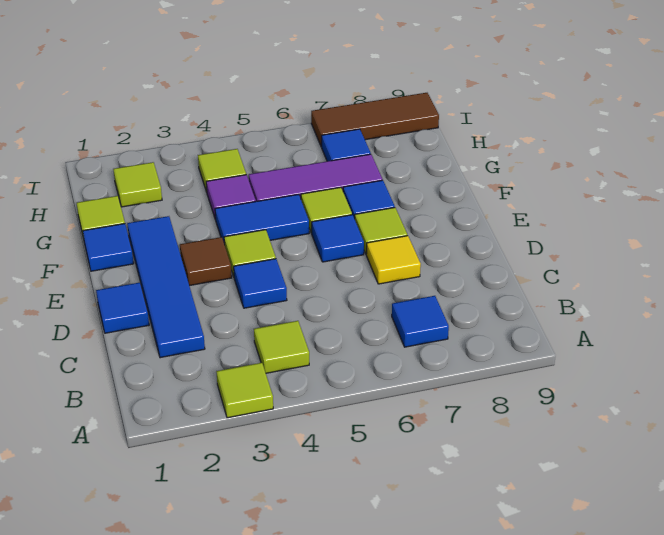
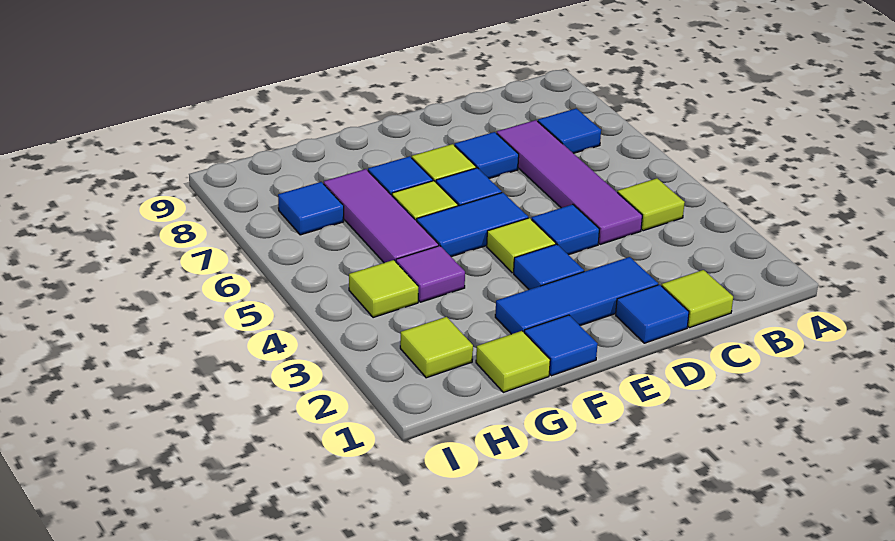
lime tile A3 level 1 -> lime tile C1 level 1
blue tile C2:F2 level 1 -> blue tile D2:F2 level 1
none -> purple tile C4:C7 level 1
yellow tile D7 level 1 -> blue tile D7 level 1
brown tile E3 level 1 -> blue tile E3 level 1
blue tile F4:F5 level 1 -> blue tile E5:F5 level 1
brown tile I7:I9 level 1 -> none

